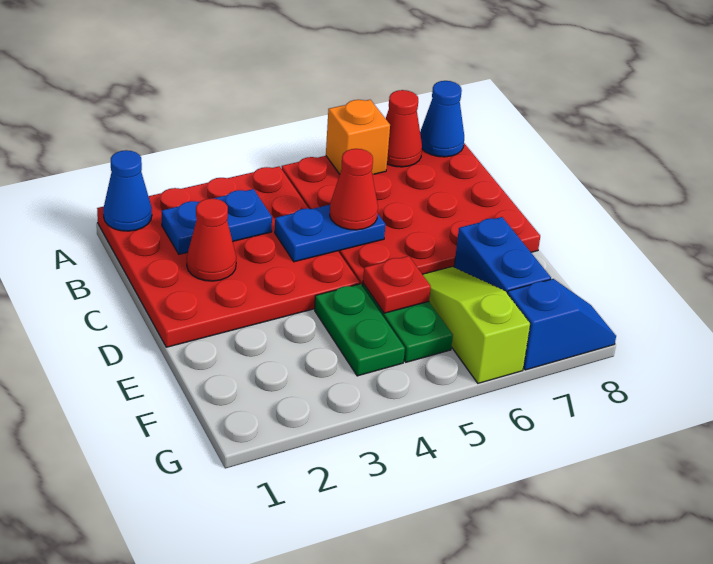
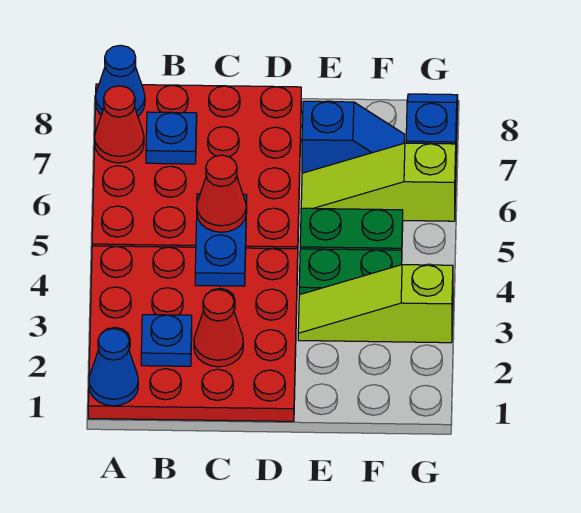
orange brick A6 level 2 -> none
blue plate B3 level 2 -> blue plate B7 level 2
none -> lime slope E3:G3 level 1 top G
red plate E5 level 2 -> none
blue brick E7:F7 level 1 -> blue slope E7:F7 level 1 top E

